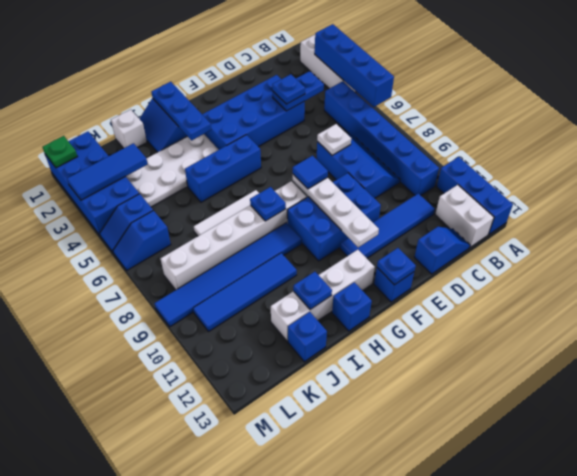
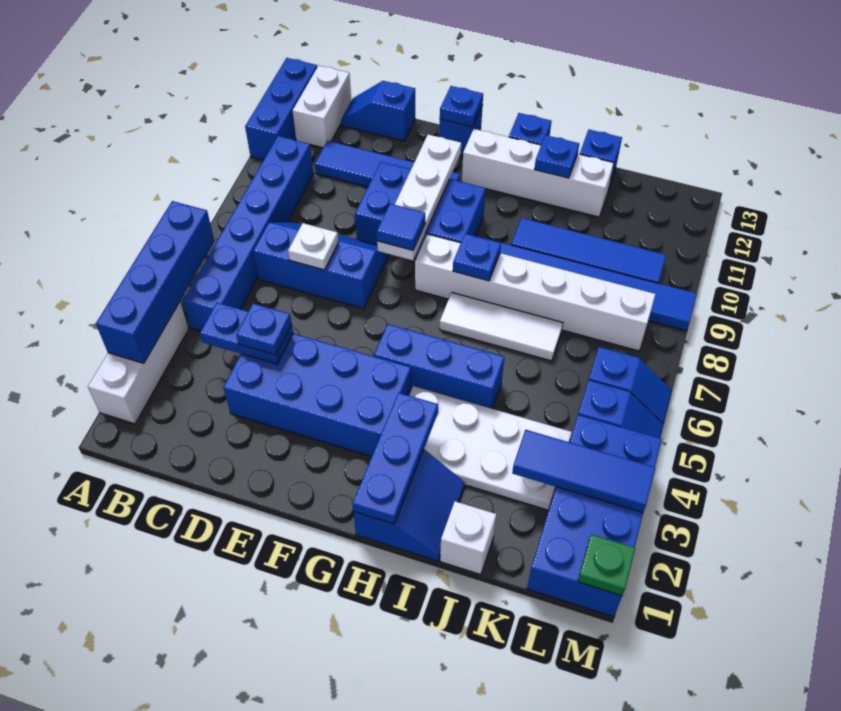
blue slope C7:D9 level 1 top D -> blue slope C7:E8 level 1 top 7

